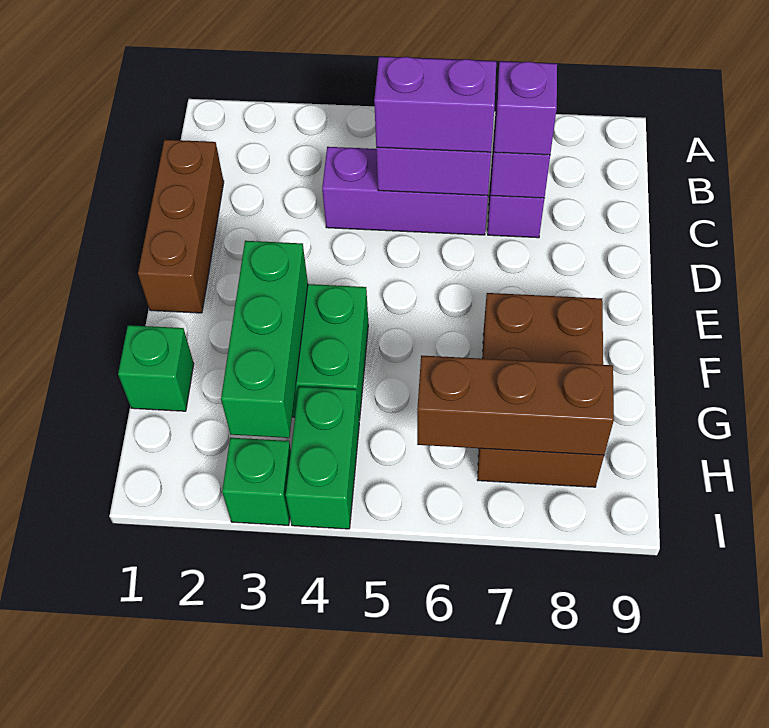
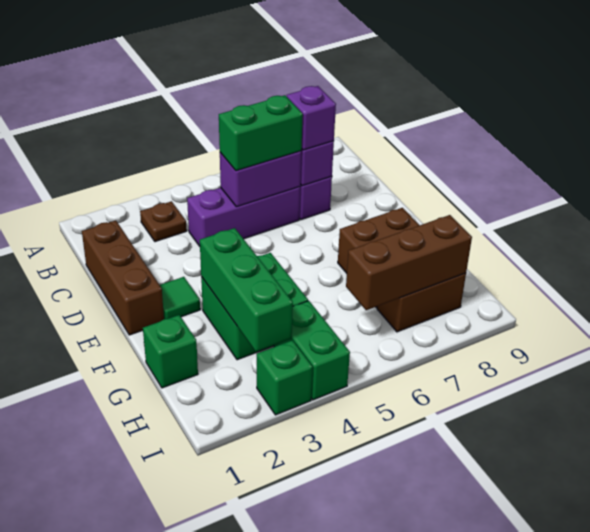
none -> brown plate B3 level 1
purple brick C5:C6 level 3 -> green brick C5:C6 level 3
none -> green tile E2 level 1

